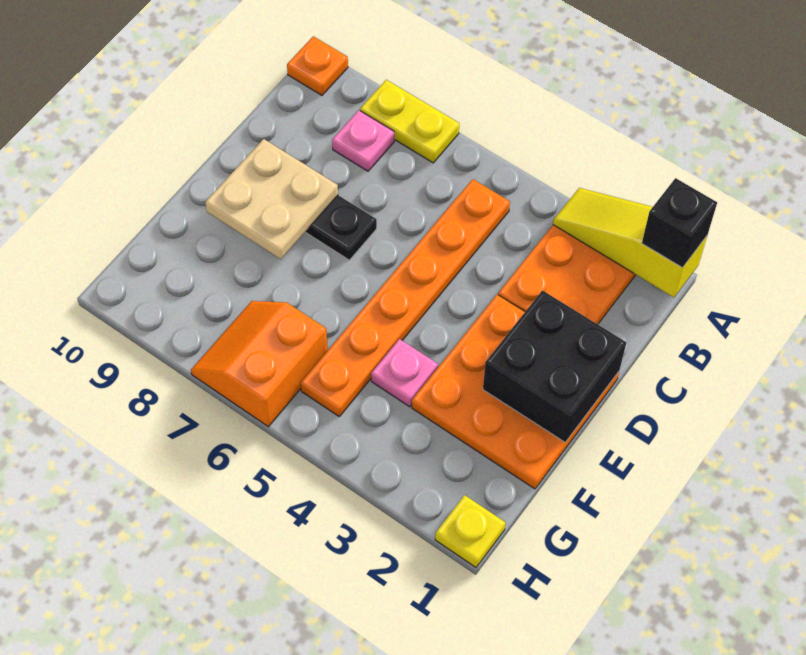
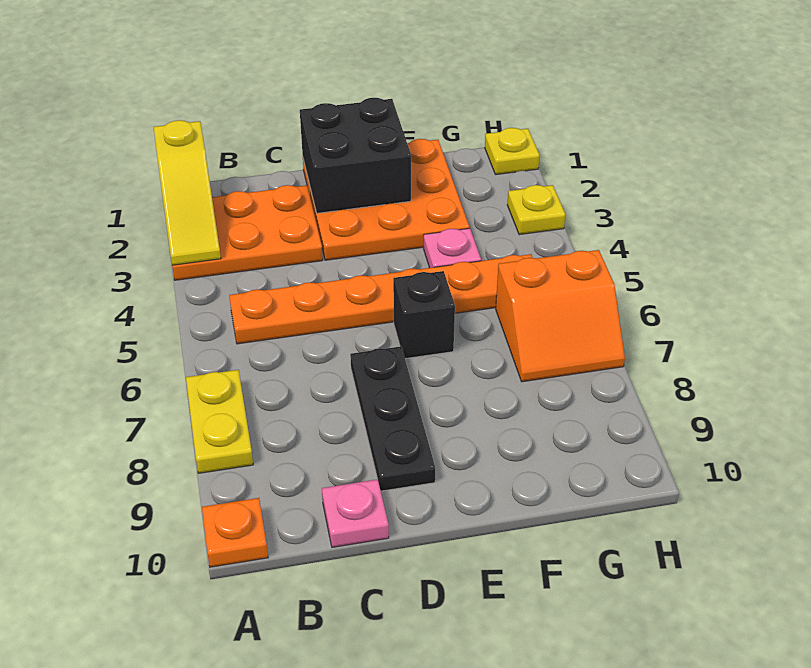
black brick A1 level 3 -> black brick E6 level 1
pink plate B8 level 1 -> pink plate C10 level 1
tan plate D8:E9 level 2 -> none
none -> yellow plate H3 level 1

